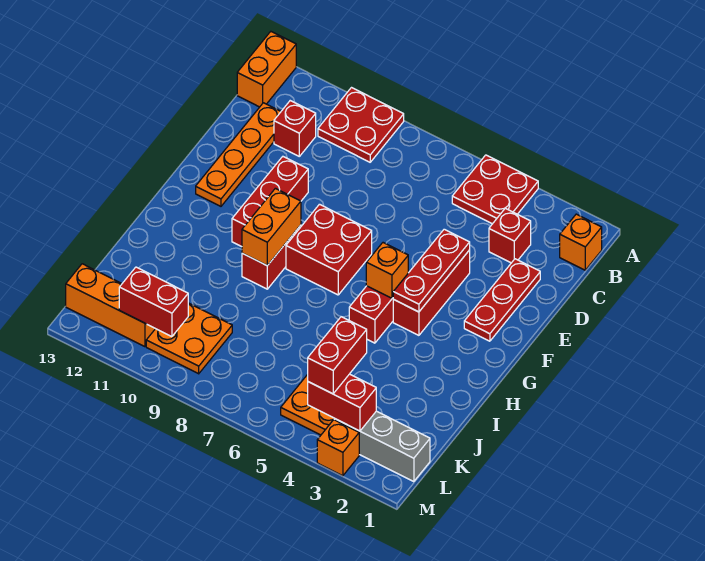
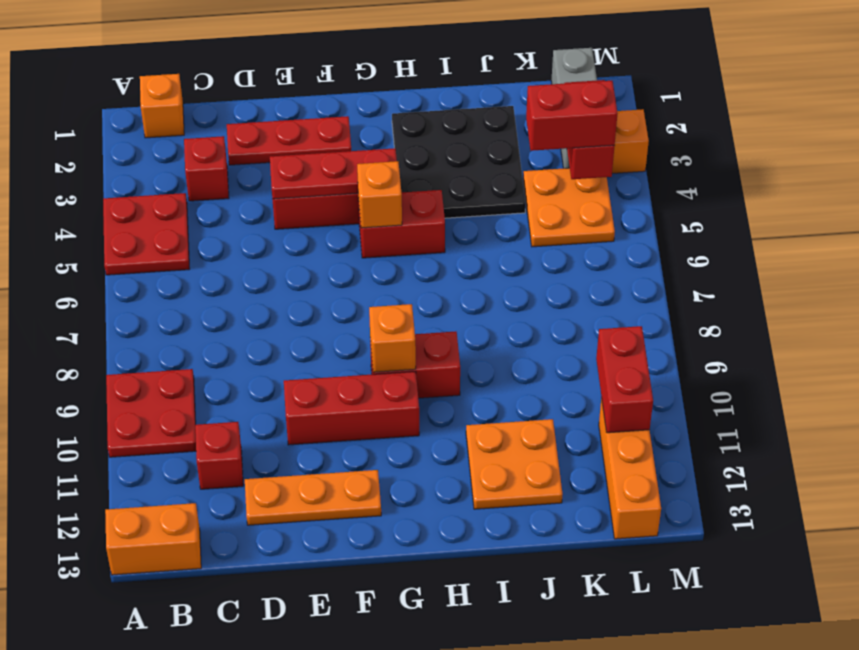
orange plate C12:F12 level 1 -> orange plate D12:F12 level 1
red brick F7:G8 level 1 -> none
orange brick G9:H9 level 2 -> orange brick G9 level 2
none -> black plate H2:J4 level 1
orange plate K9:L10 level 1 -> orange plate I11:J12 level 1

